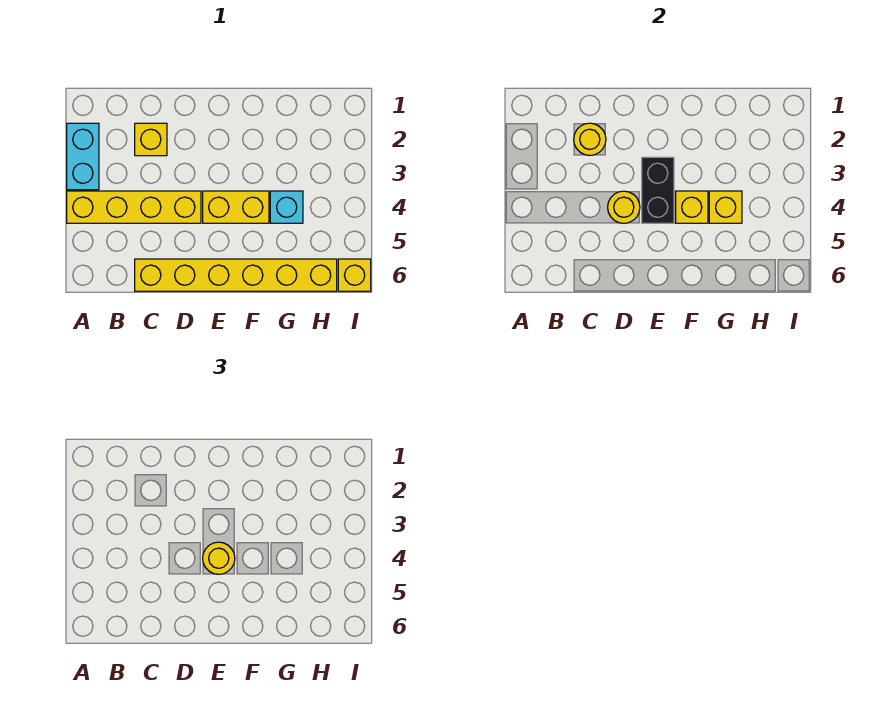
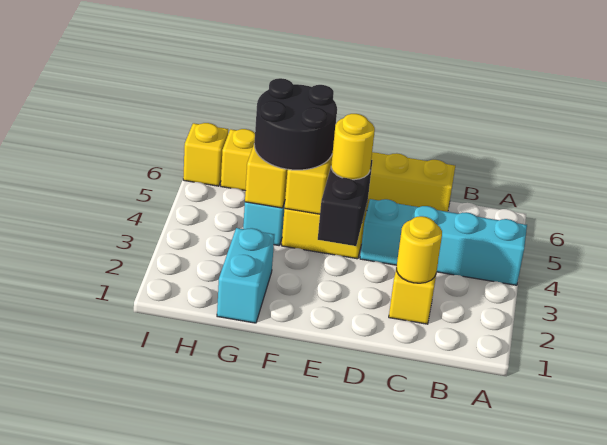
cyan brick A2:A3 level 1 -> cyan brick G1:G2 level 1
yellow brick A4:D4 level 1 -> cyan brick A4:D4 level 1
yellow round brick D4 level 2 -> none
none -> black round brick F4:G5 level 3

